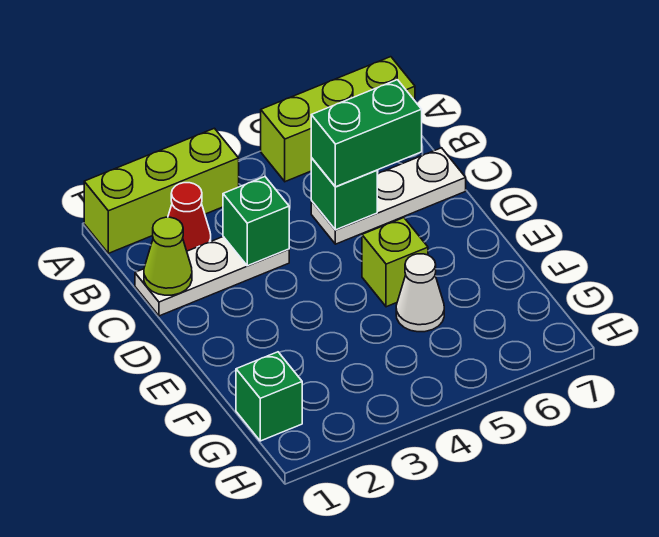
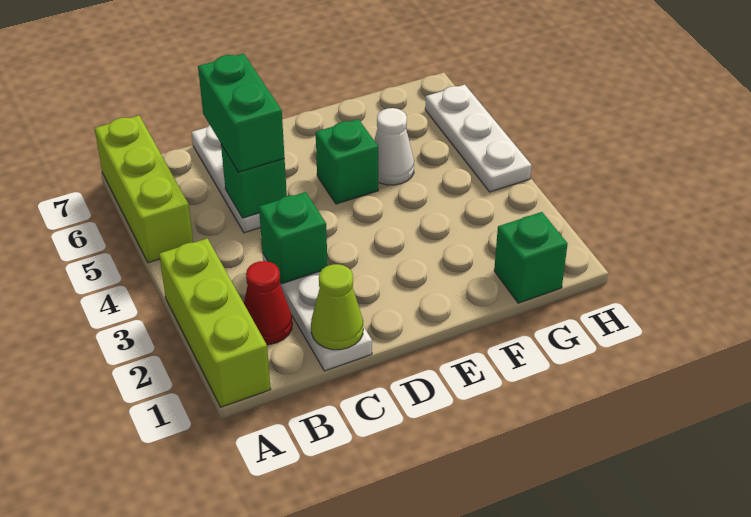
lime brick E5 level 1 -> green brick E5 level 1
none -> white plate H4:H6 level 1

